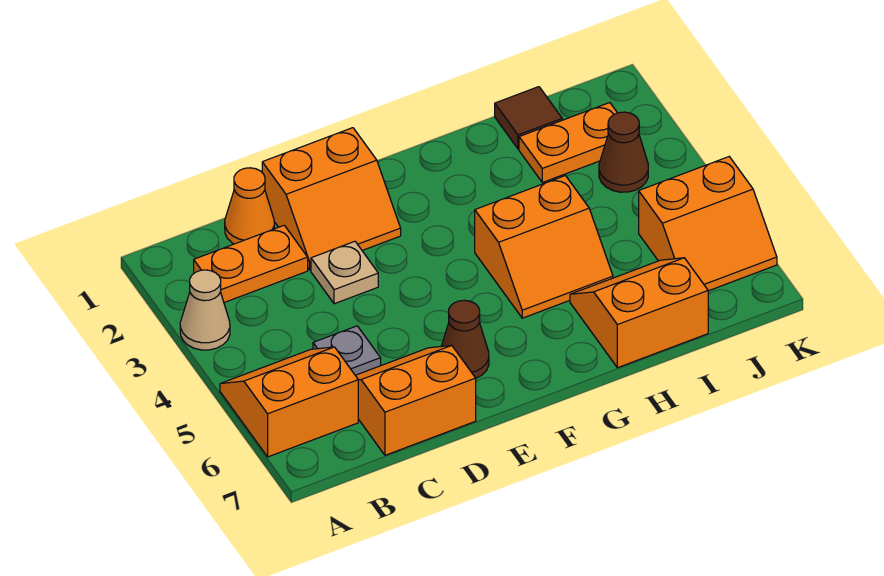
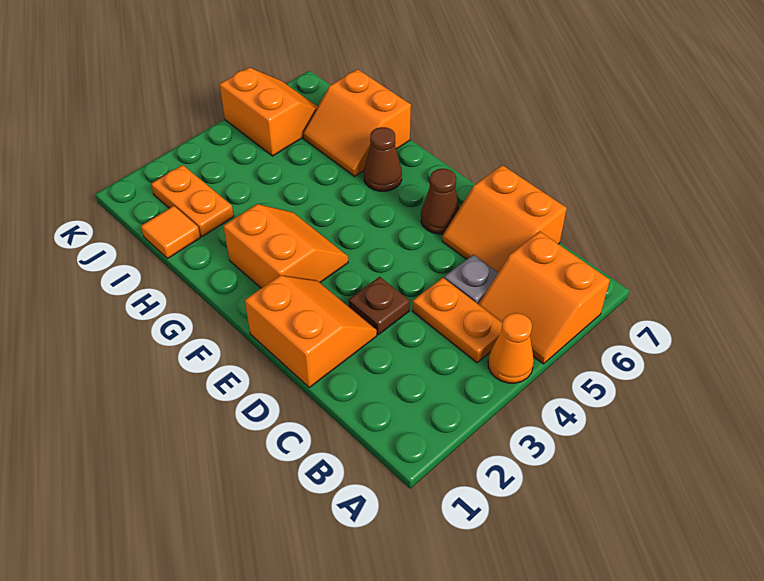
tan cone A3 level 1 -> none
orange plate B2:C2 level 1 -> orange plate B4:C4 level 1
orange cone C1 level 1 -> orange cone A4 level 1
tan plate D3 level 1 -> brown plate D3 level 1
orange slope G4:H5 level 1 top 4 -> orange slope F2:G3 level 1 top 2
brown tile I1 level 1 -> orange tile I1 level 1
brown cone J3 level 1 -> brown cone G6 level 1

